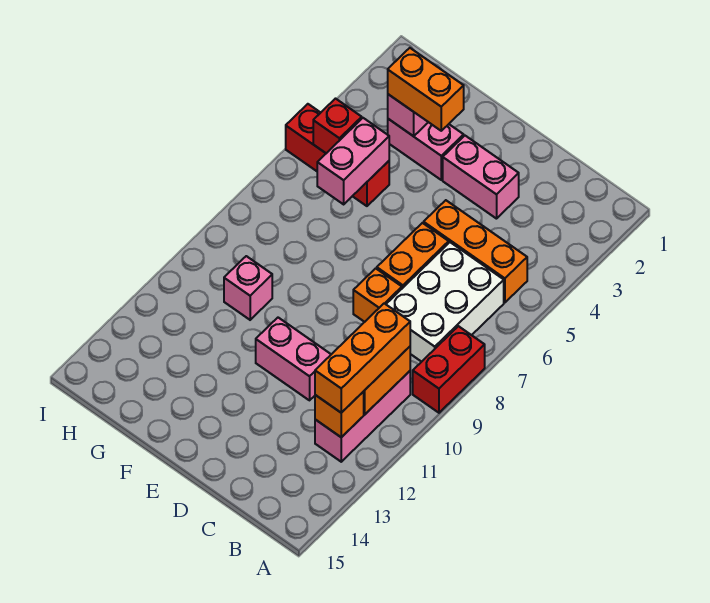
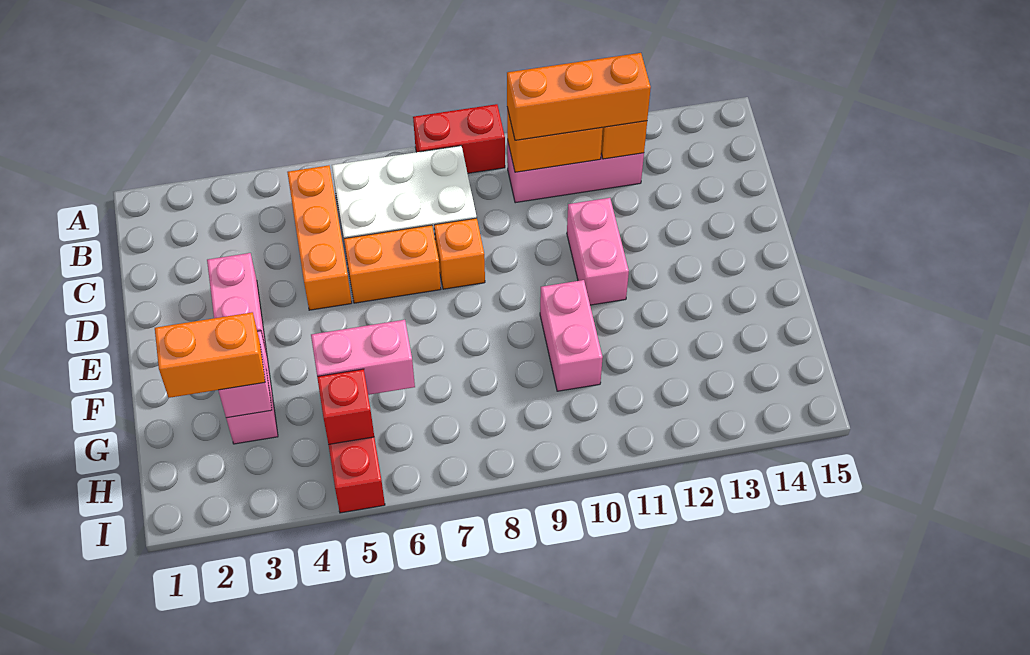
orange brick F3:G3 level 3 -> orange brick G2:G3 level 3
pink brick G10 level 1 -> pink brick F10:G10 level 1

